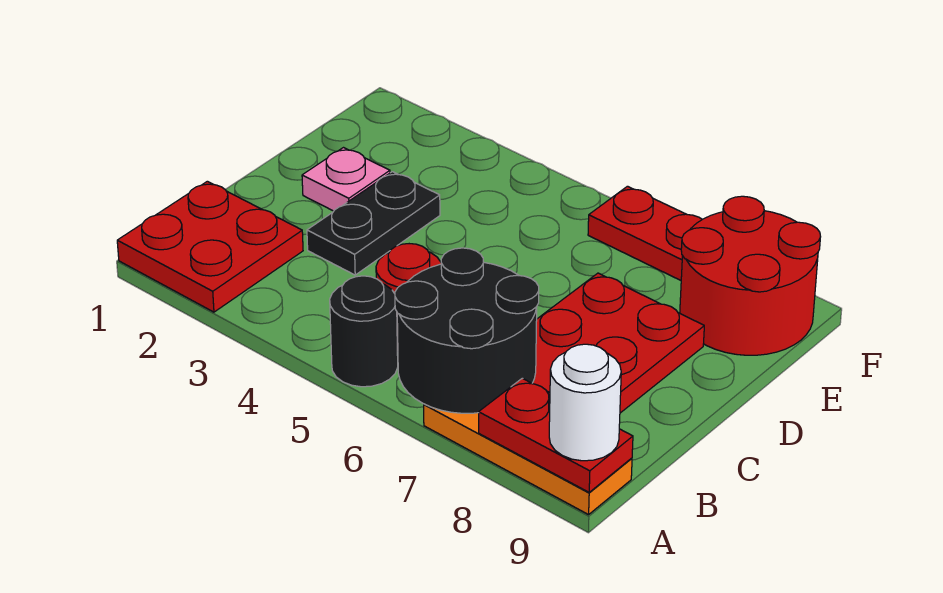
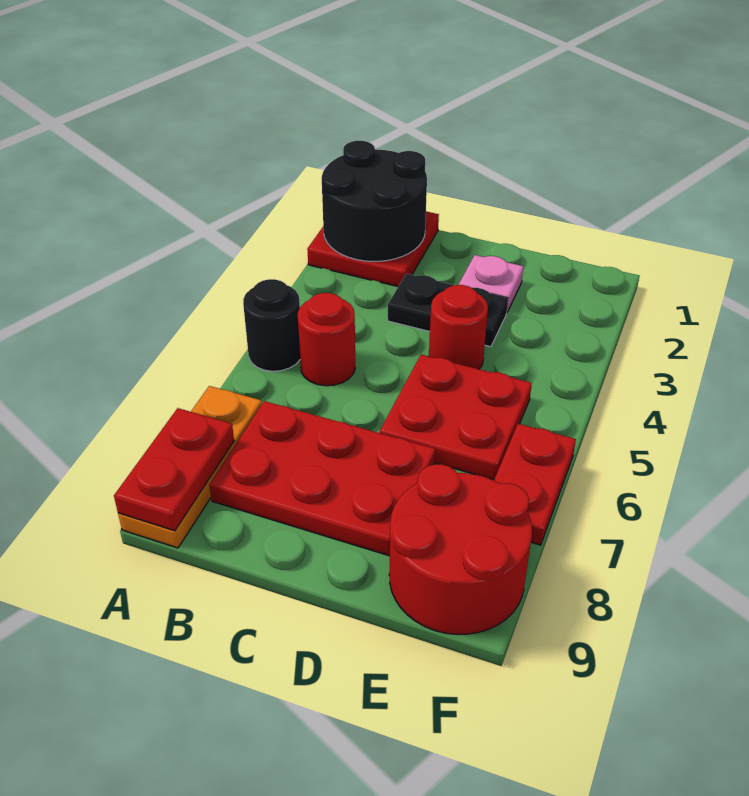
black round brick A6:B7 level 2 -> black round brick A1:B2 level 2
white round brick A9 level 3 -> none
none -> red round brick D4 level 1
none -> red plate D5:E6 level 1

